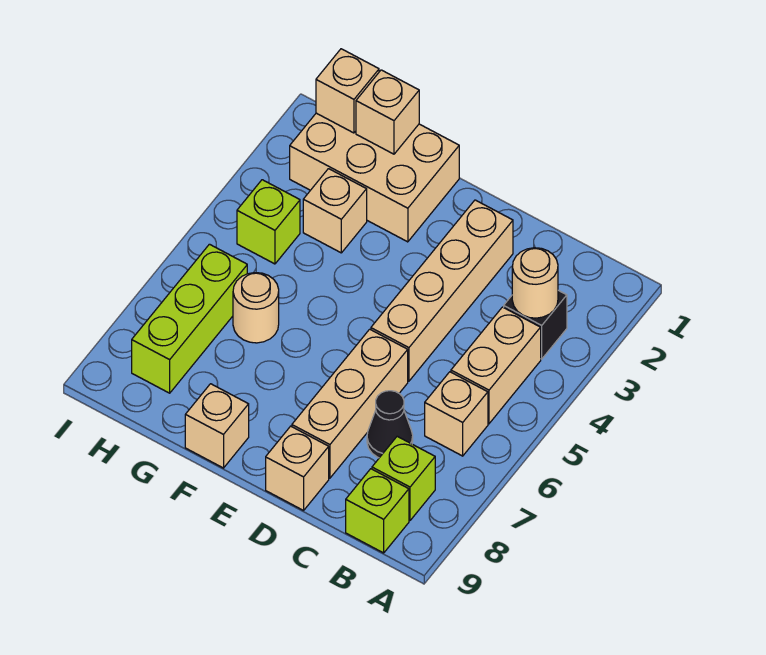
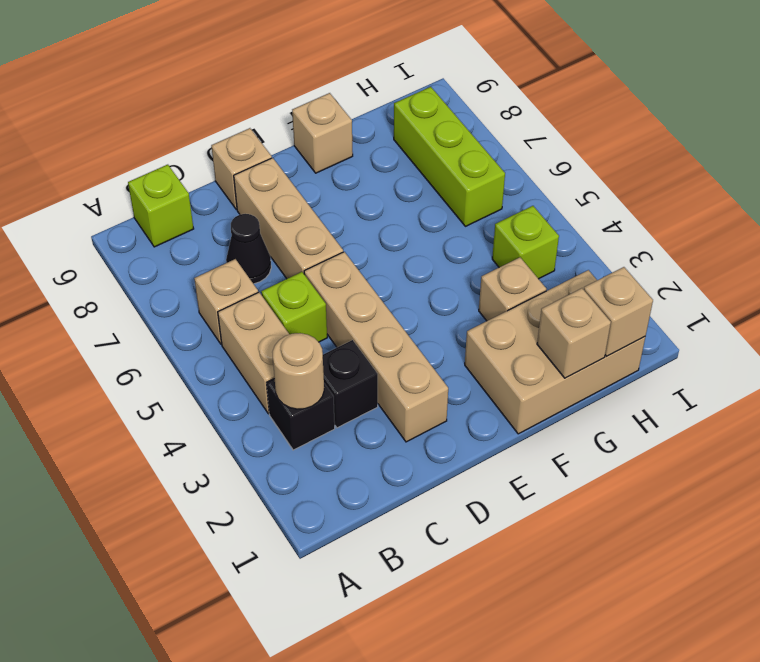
lime brick B8 level 1 -> lime brick C5 level 1
none -> black brick C3 level 1
tan round brick G6 level 1 -> none

